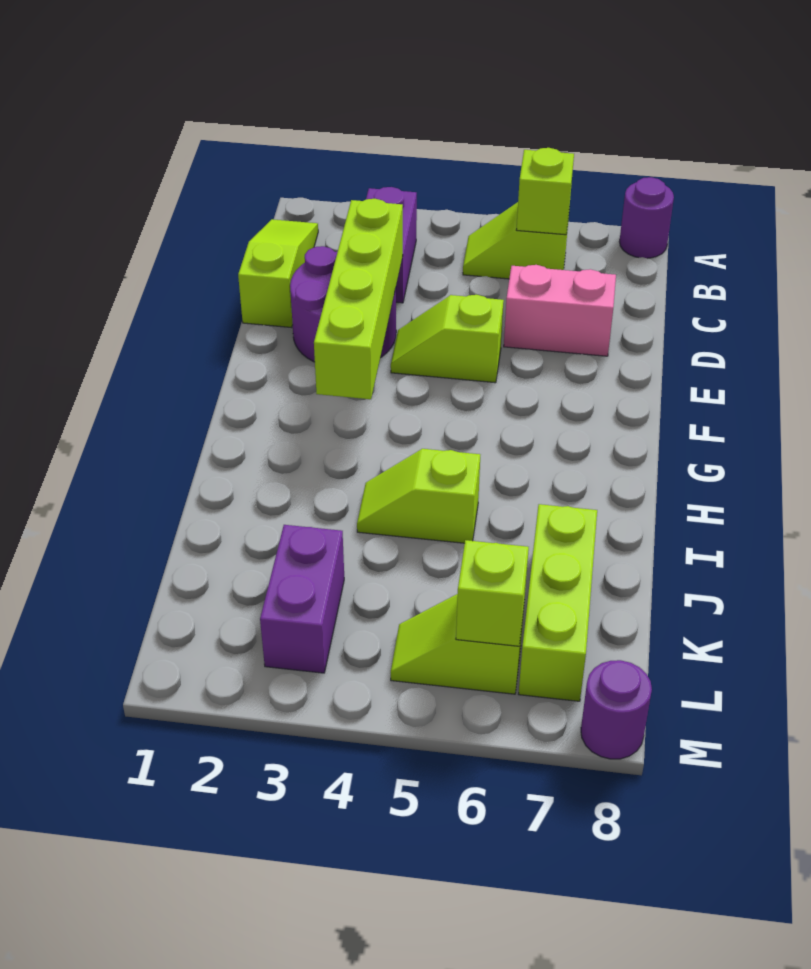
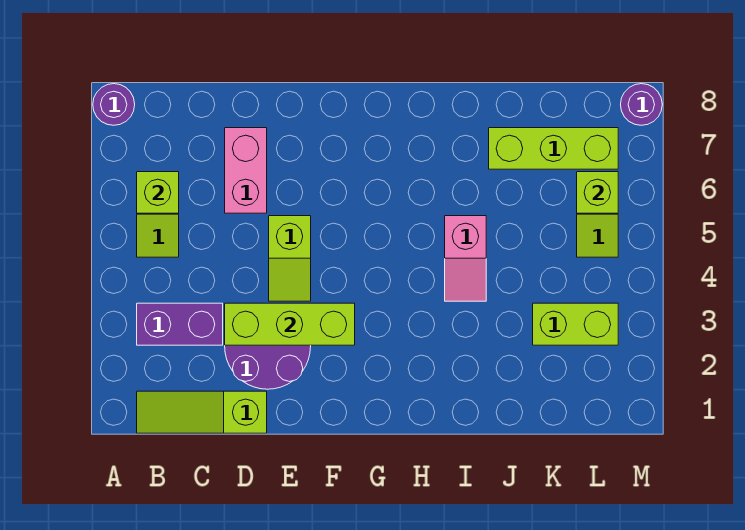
lime brick D3:G3 level 2 -> lime brick D3:F3 level 2
lime slope I4:I5 level 1 top 5 -> pink slope I4:I5 level 1 top 5
purple brick K3:L3 level 1 -> lime brick K3:L3 level 1

